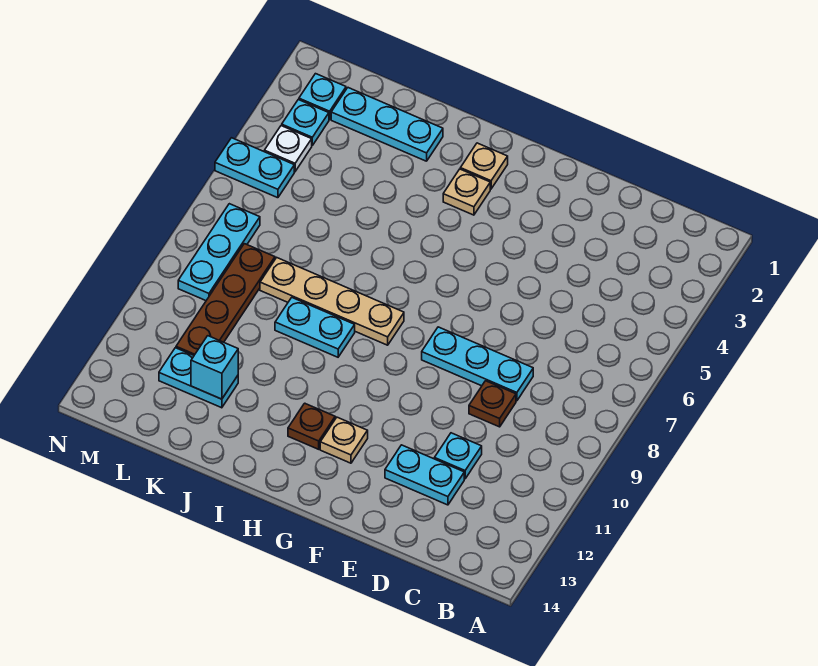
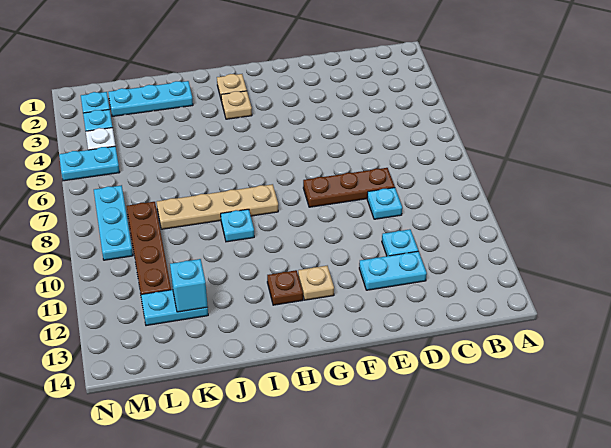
cyan plate D8:F8 level 1 -> brown plate D8:F8 level 1
brown plate D9 level 1 -> cyan plate D9 level 1
cyan plate I9:J9 level 1 -> cyan plate I9 level 1

